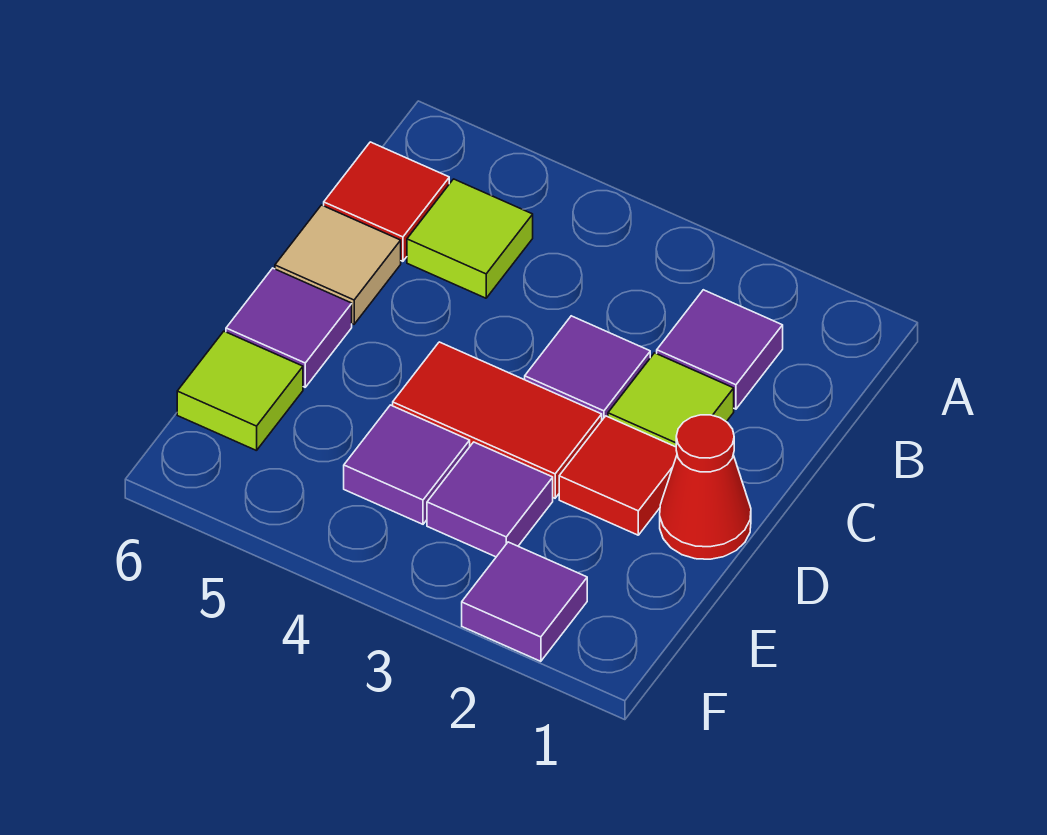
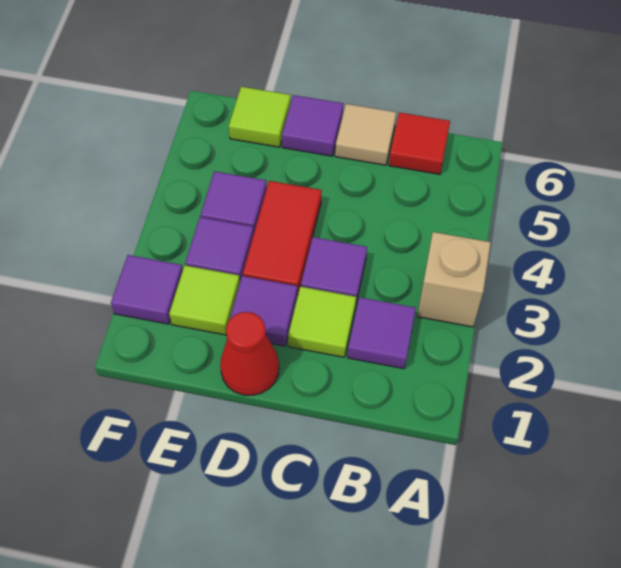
none -> tan brick A3 level 1
lime tile B5 level 1 -> lime tile E2 level 1
red tile D2 level 1 -> purple tile D2 level 1

